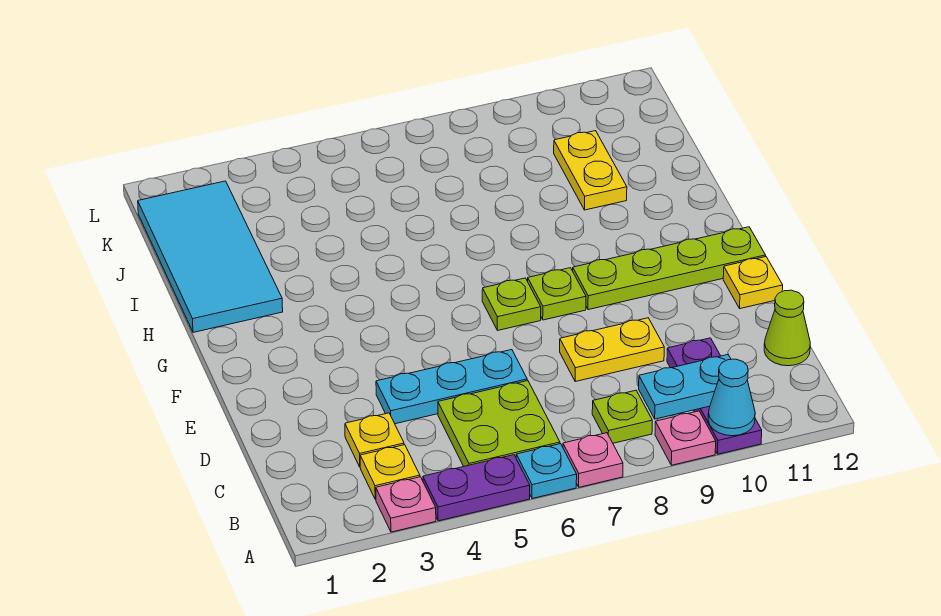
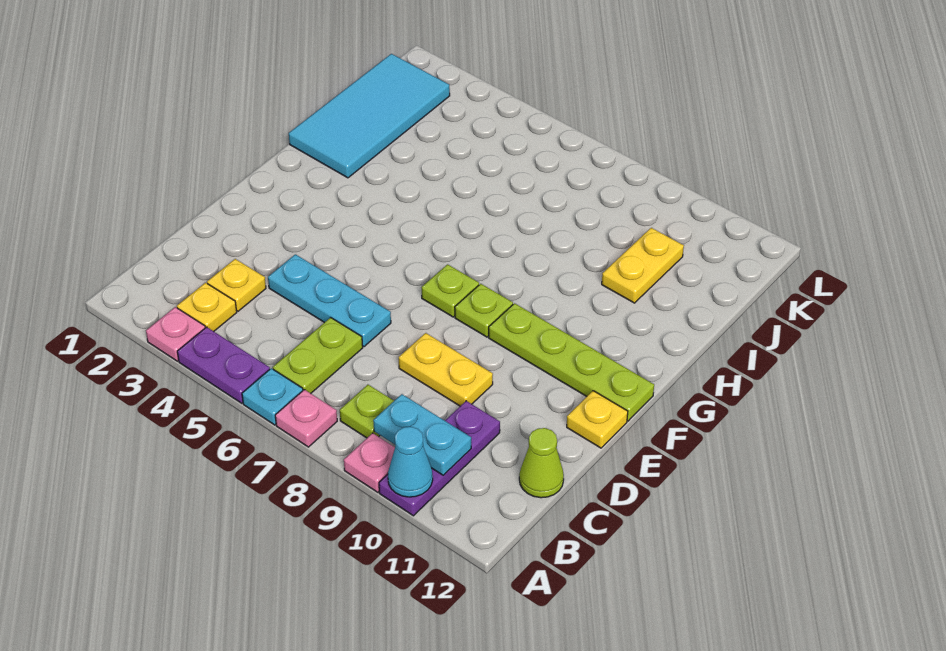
lime plate B5:C6 level 1 -> lime plate B6:C6 level 1

